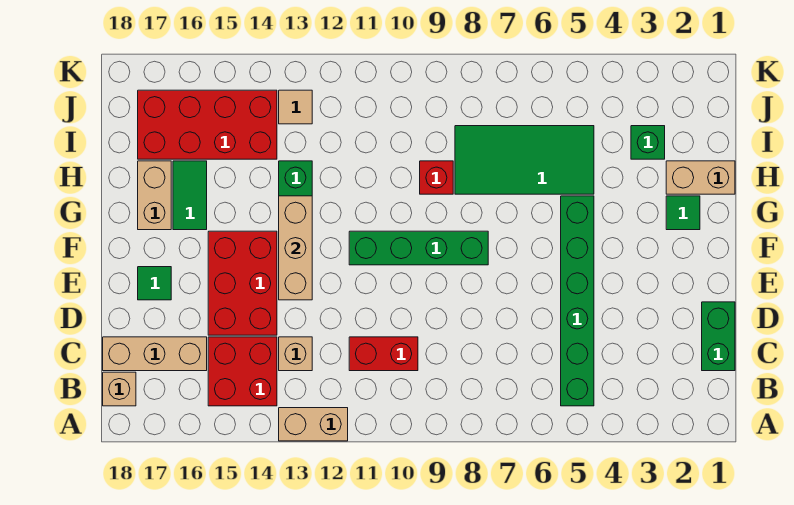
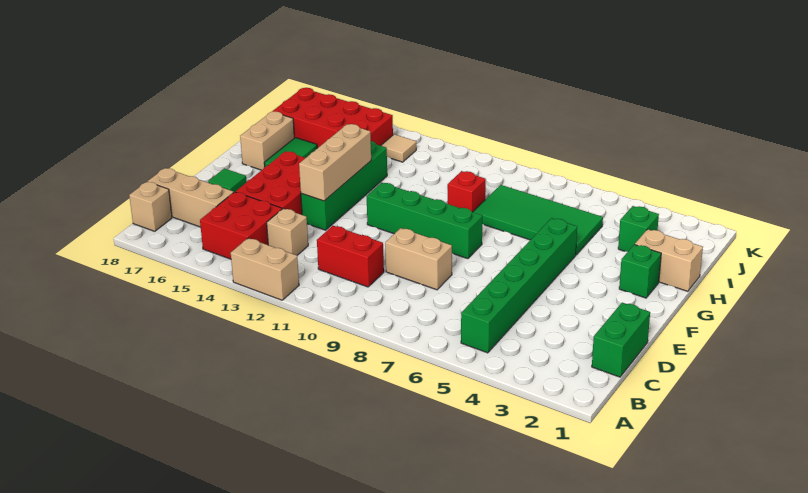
none -> tan brick D8:D9 level 1
green tile G2 level 1 -> green brick G2 level 1

